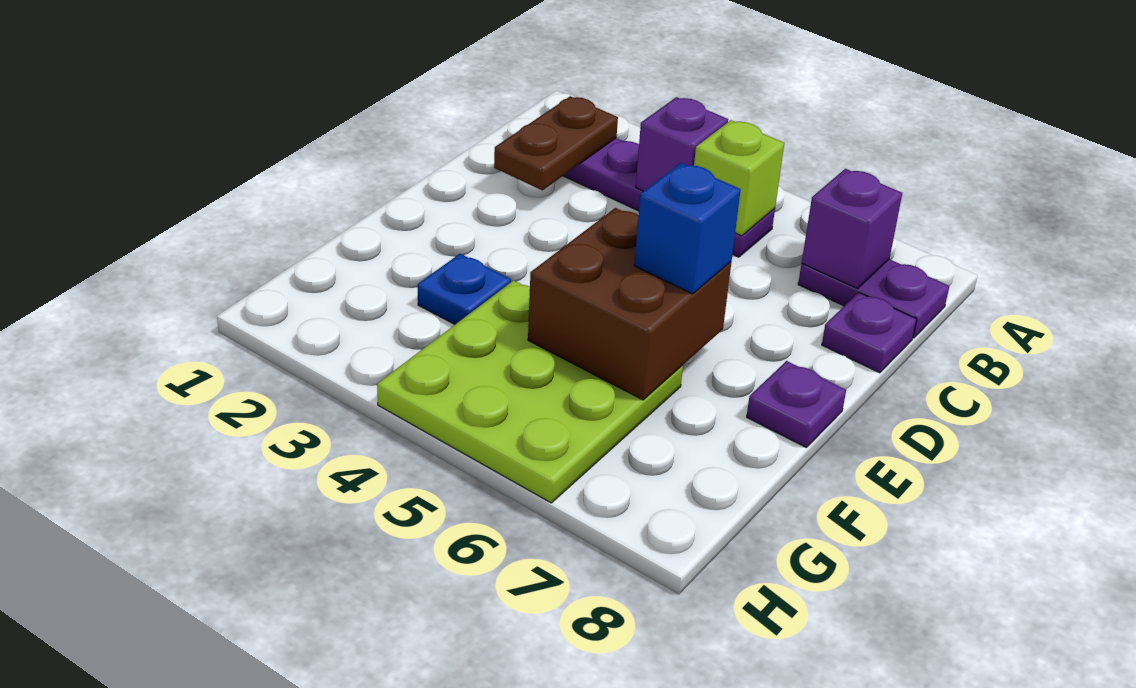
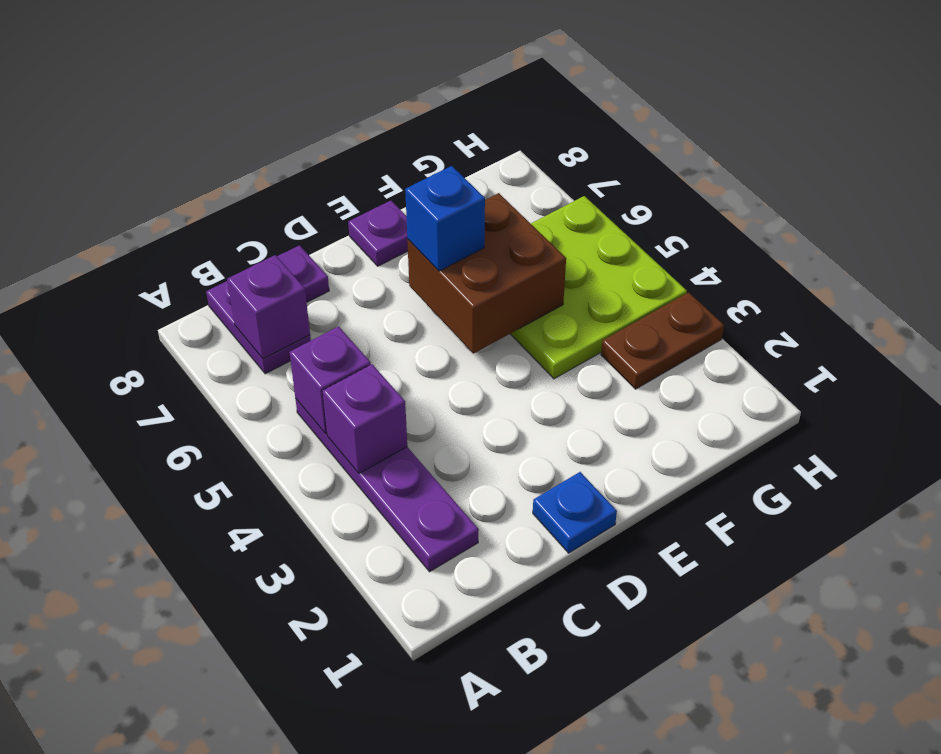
brown plate B2:C2 level 2 -> brown plate G3:H3 level 1
lime brick B5 level 2 -> purple brick B5 level 2
blue plate F3 level 1 -> blue plate D1 level 1

